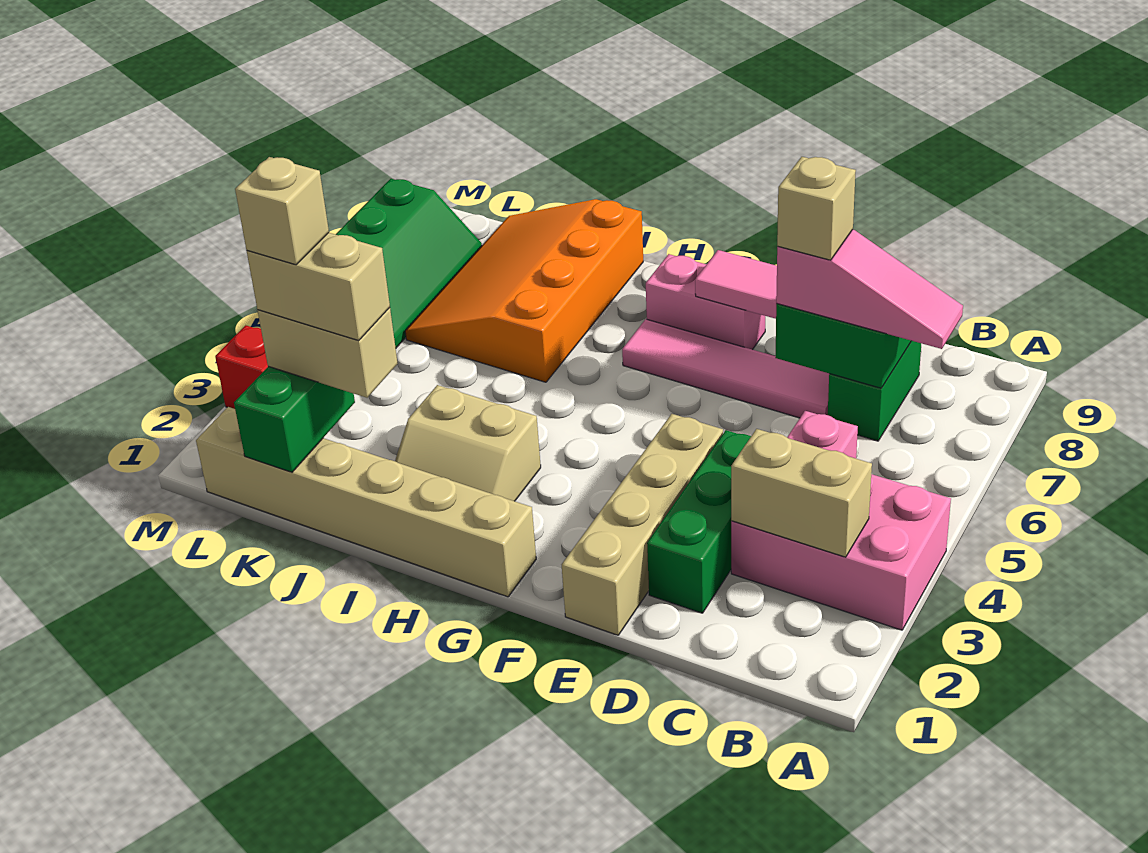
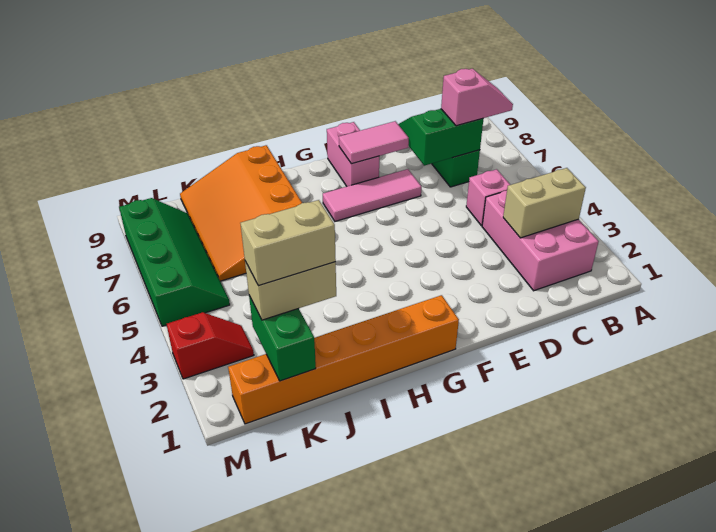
pink brick A3:C4 level 1 -> pink brick B2:C4 level 1
pink slope B7:D7 level 3 top D -> pink slope B7:C7 level 3 top C
green brick D2:D4 level 1 -> none
pink tile D7:G7 level 1 -> pink tile E7:G7 level 1
tan brick D7 level 4 -> none
tan brick E1:E4 level 1 -> none
pink brick F8:G8 level 1 -> pink brick F8:F9 level 1
tan brick G1:L1 level 1 -> orange brick G1:L1 level 1
tan slope H2:I3 level 1 top 3 -> none
tan brick K2 level 5 -> none

